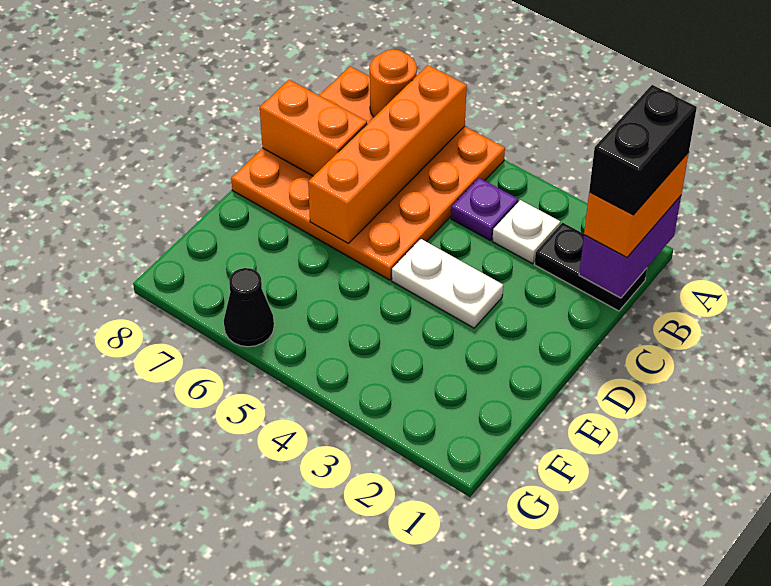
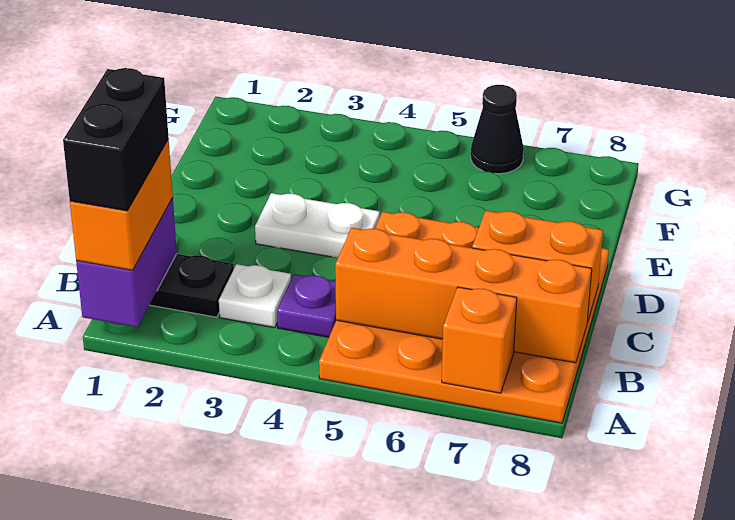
orange brick A6:D6 level 2 -> orange brick B5:B8 level 2
orange round brick A7 level 2 -> orange brick A7 level 2

